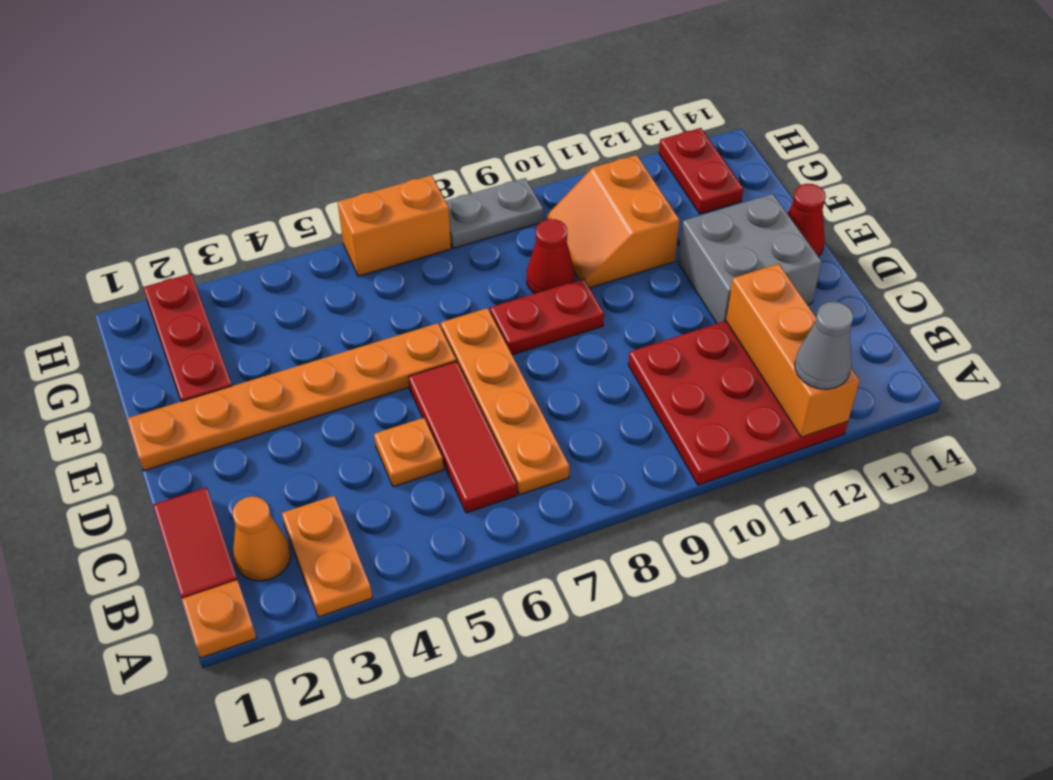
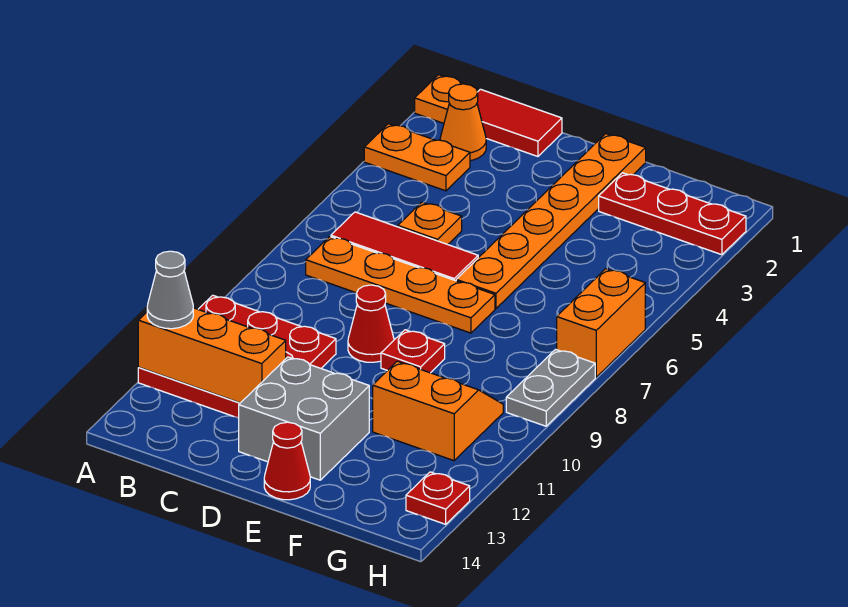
red plate E8:E9 level 1 -> red plate E9 level 1
red cone F9 level 1 -> red cone D9 level 1
red plate G13:H13 level 1 -> red plate H13 level 1

